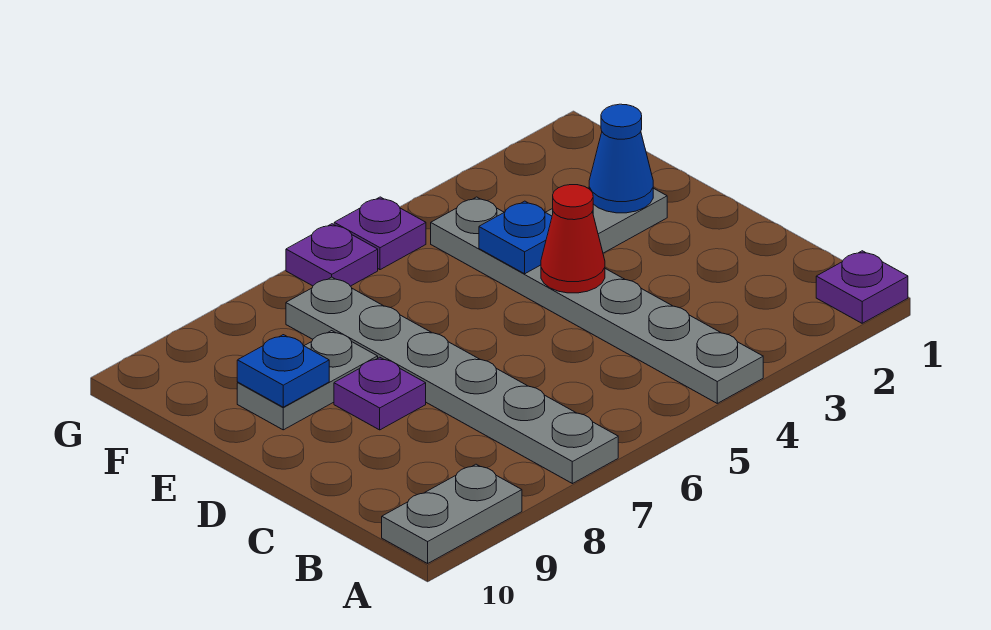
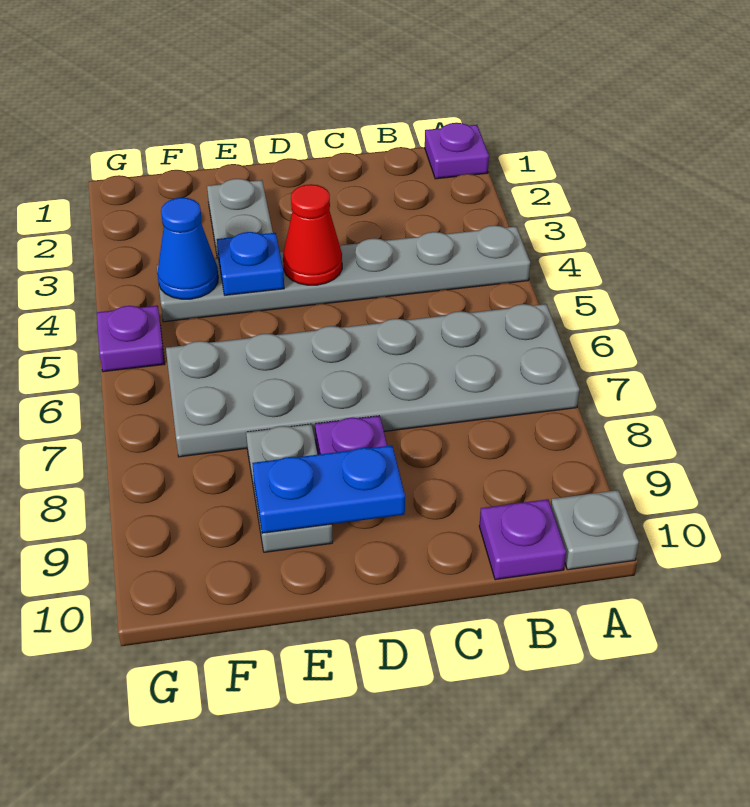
grey plate A7:F7 level 1 -> grey plate A6:F7 level 1
grey plate A9:A10 level 1 -> grey plate A10 level 1
blue cone E2 level 2 -> blue cone F4 level 2
blue plate E9 level 2 -> blue plate D9:E9 level 2
purple plate G6 level 1 -> purple plate B10 level 1

